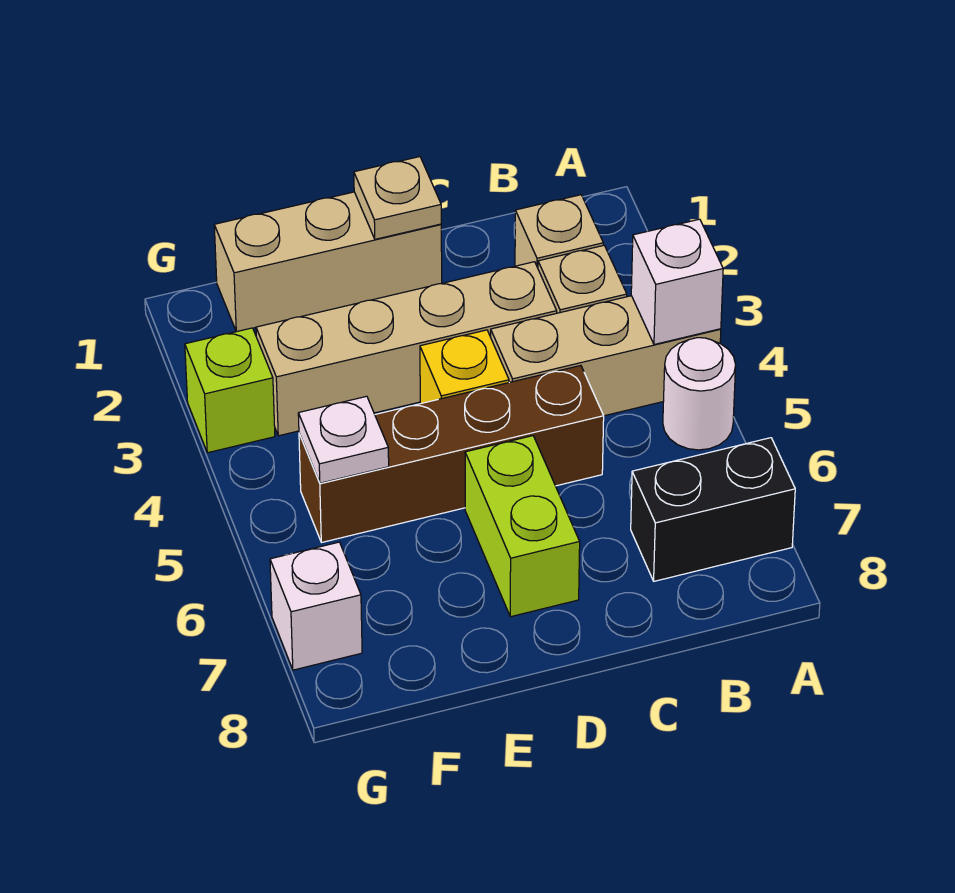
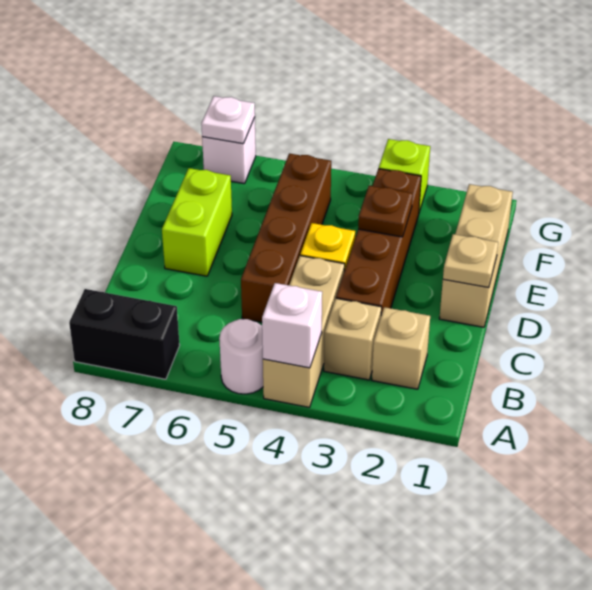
black brick A7:B7 level 1 -> black brick A7:A8 level 1
tan brick C3:F3 level 1 -> brown brick C3:F3 level 1
lime brick D6:D7 level 1 -> lime brick D7:E7 level 1
none -> brown plate E3 level 2
white plate F5 level 2 -> white plate G7 level 2

